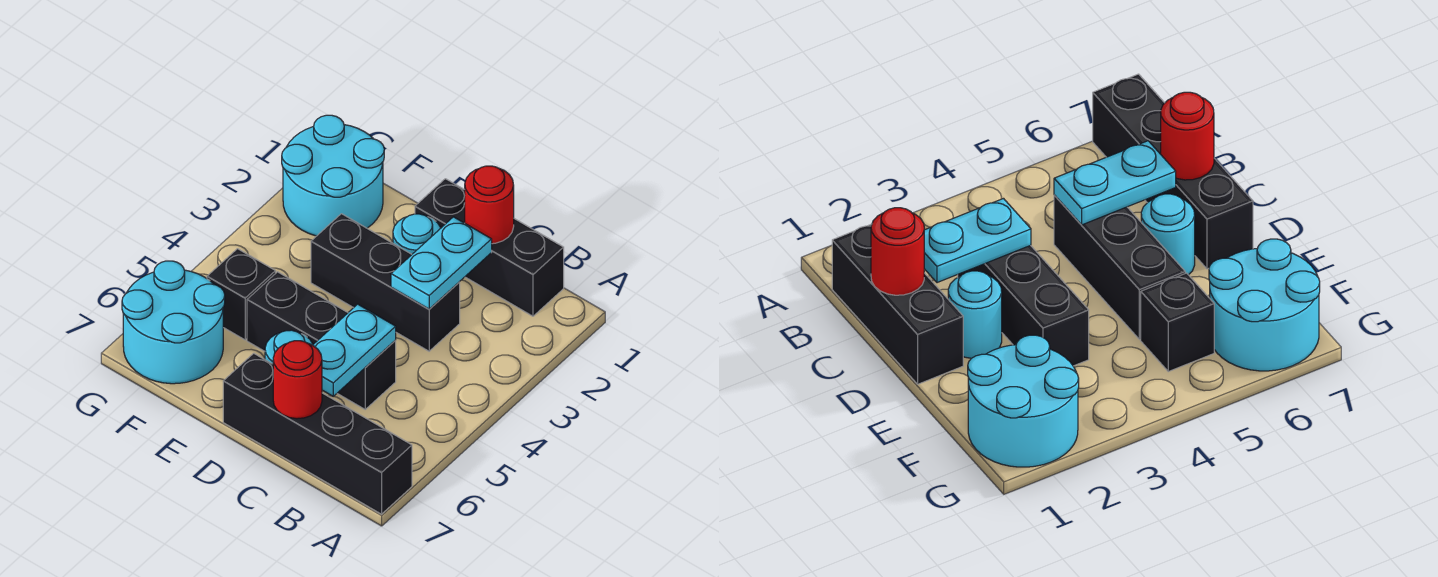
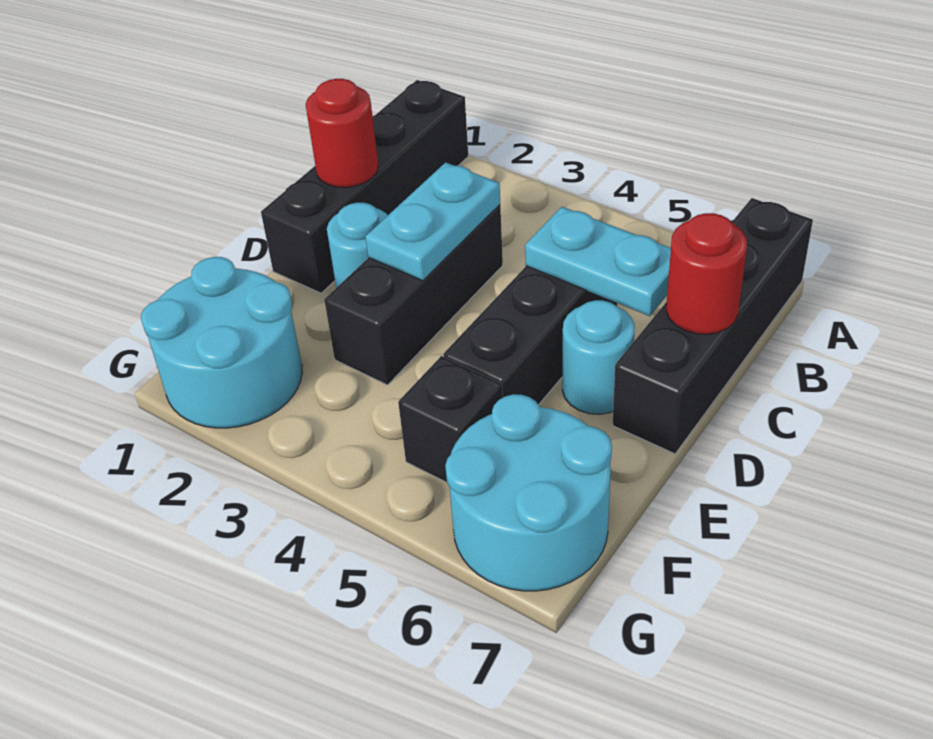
black brick B1:D1 level 1 -> black brick A1:D1 level 1
cyan plate C2:C3 level 2 -> cyan plate C3:D3 level 2

